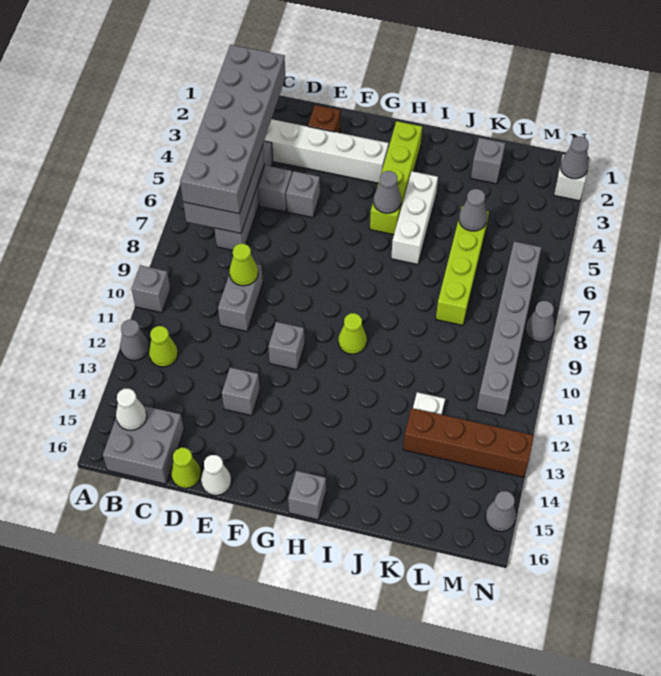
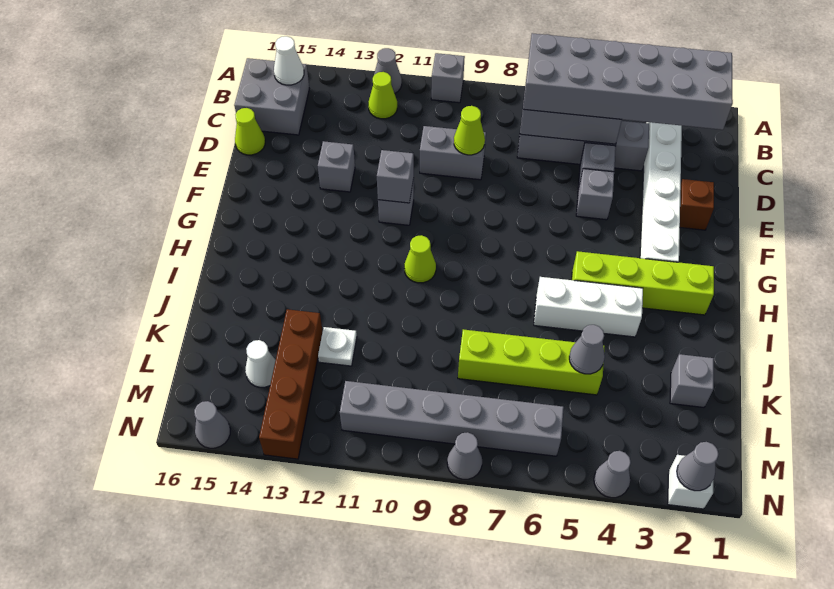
white cone E16 level 1 -> white cone L14 level 1
grey cone H5 level 2 -> grey cone N4 level 1
grey brick H16 level 1 -> grey brick F11 level 2

